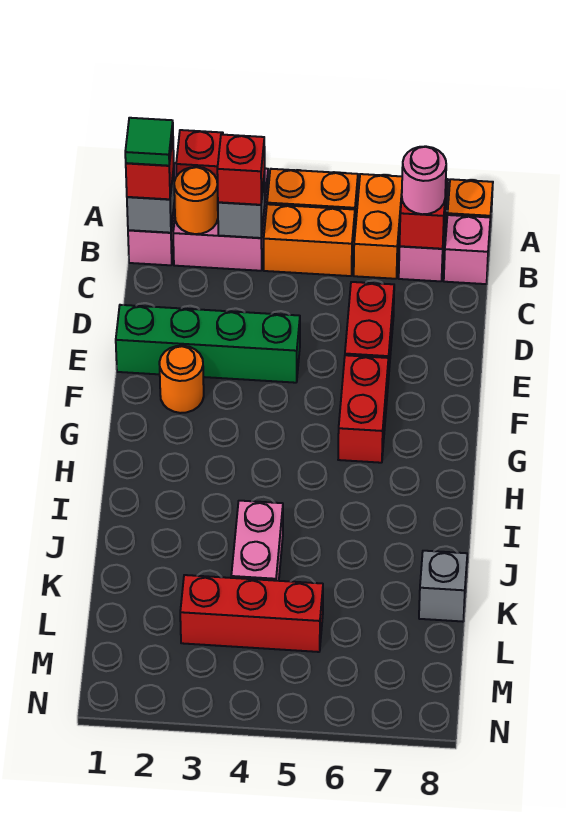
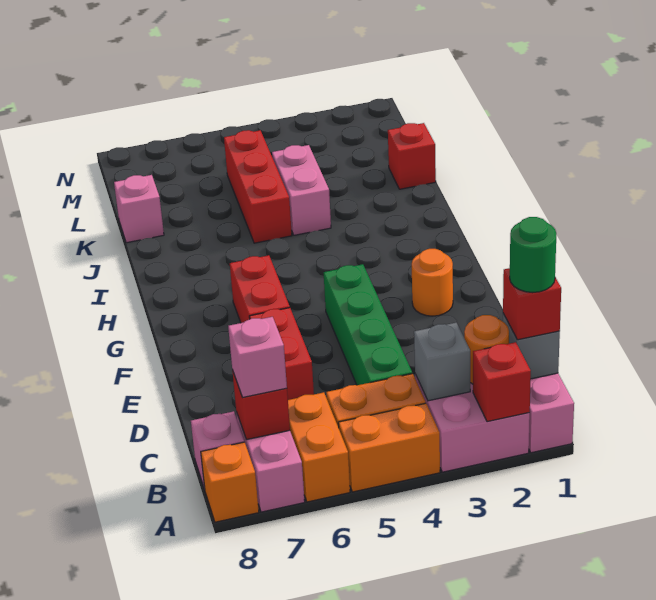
green tile B1 level 4 -> green round brick B1 level 4
red brick B3 level 3 -> red brick K1 level 1
pink round brick B7 level 3 -> pink brick B7 level 3
green brick E1:E4 level 1 -> green brick C4:F4 level 1
grey brick K8 level 1 -> pink brick K8 level 1
red brick L3:L5 level 1 -> red brick J5:L5 level 1

